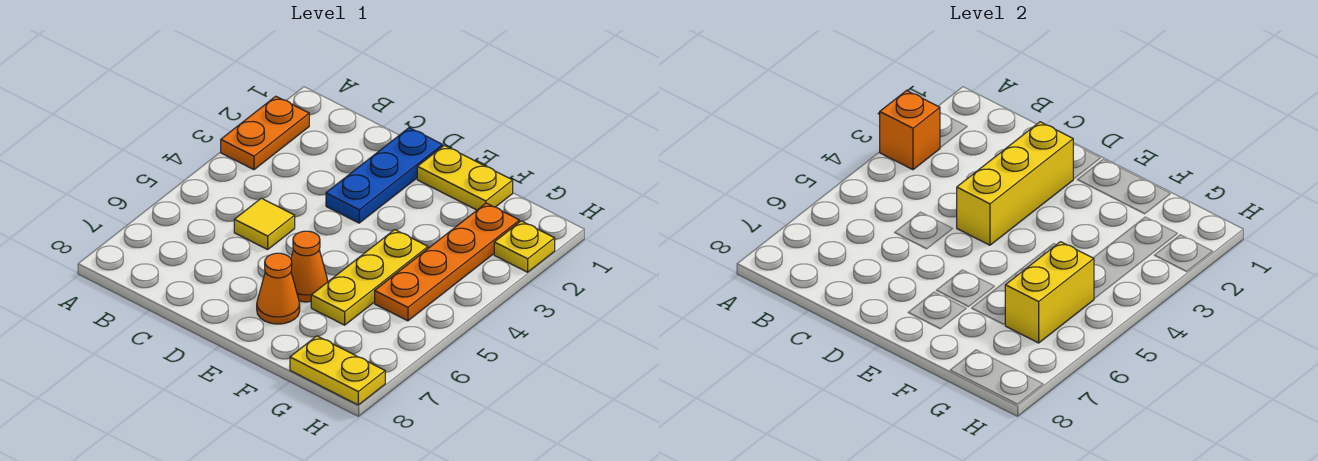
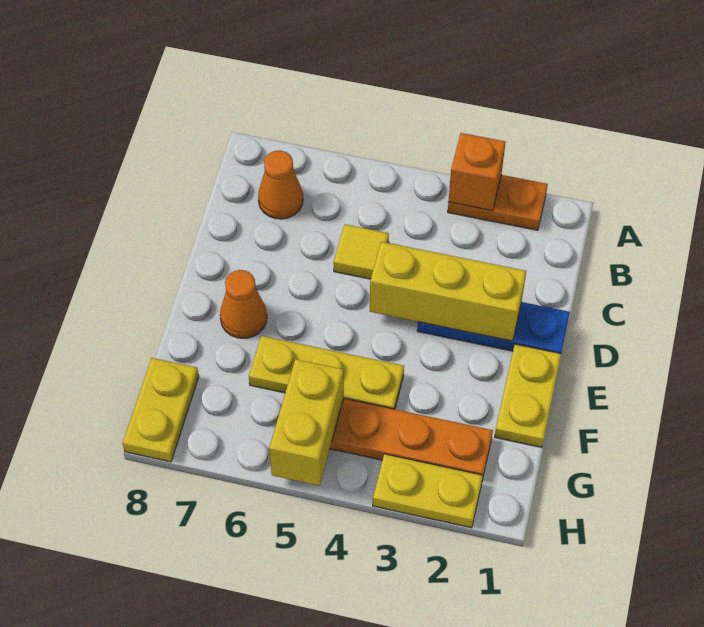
orange cone E6 level 1 -> orange cone B7 level 1
yellow brick G5:G6 level 2 -> yellow brick G5:H5 level 2
yellow plate H2 level 1 -> yellow plate H2:H3 level 1

